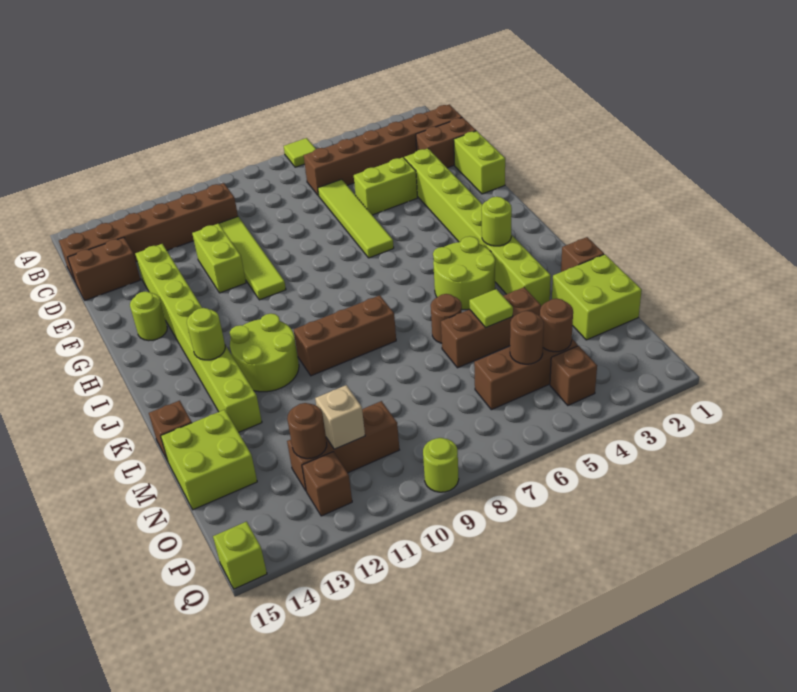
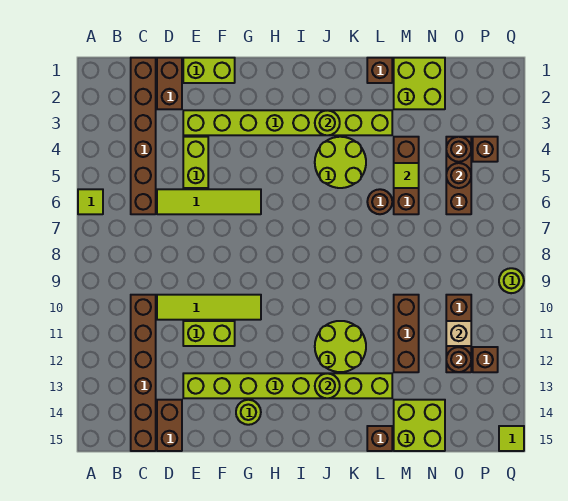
brown brick K8:K10 level 1 -> brown brick M10:M12 level 1
lime brick Q15 level 1 -> lime tile Q15 level 1

